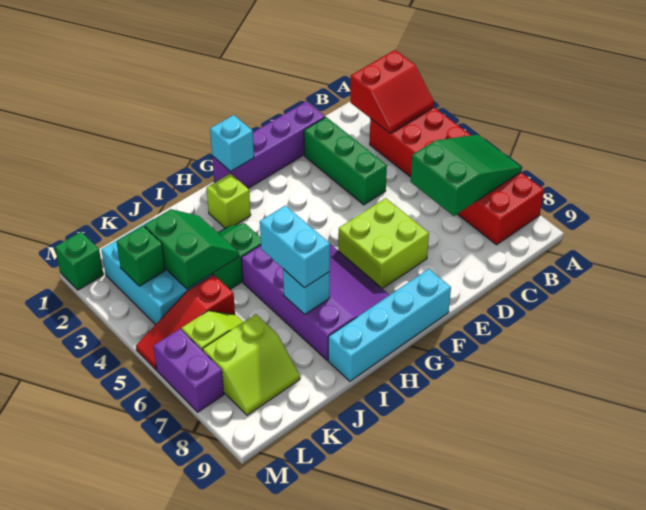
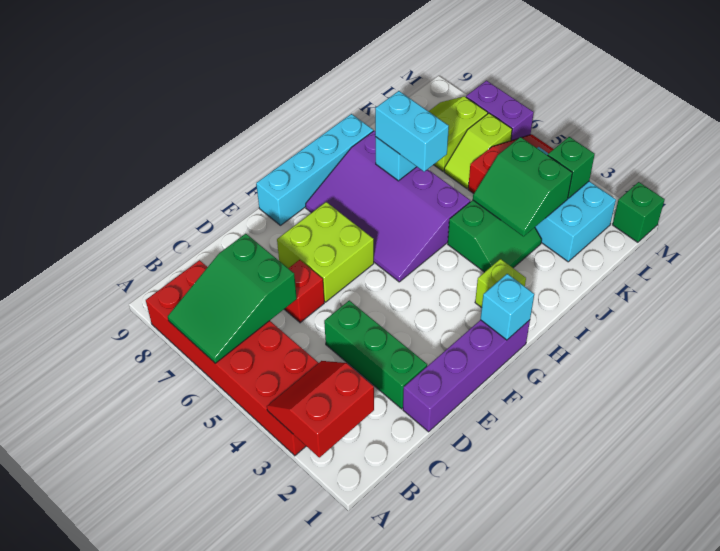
none -> red brick D6 level 1

